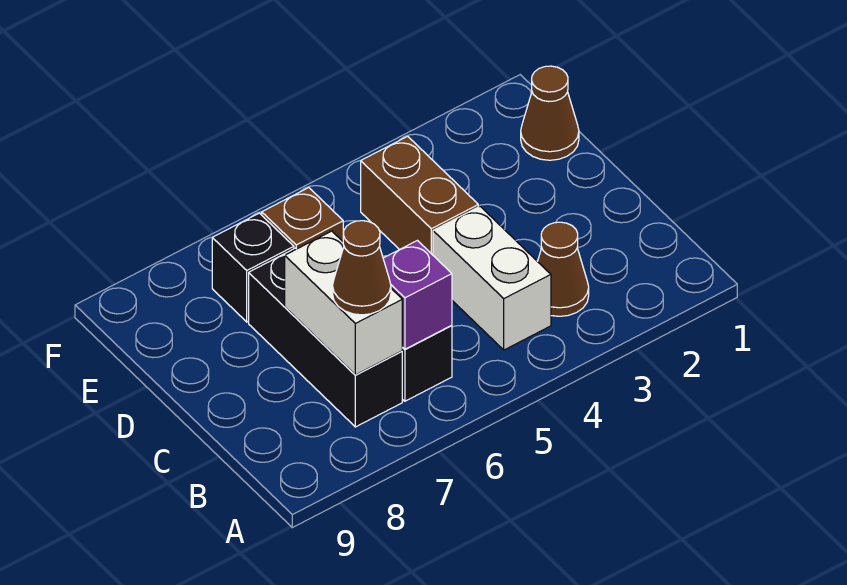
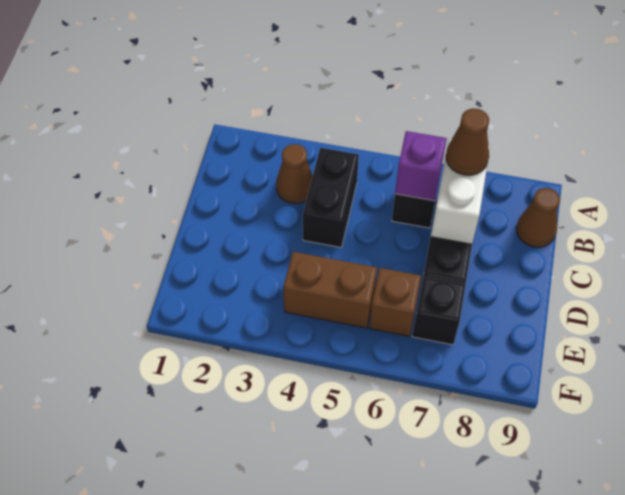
white brick B4:C4 level 1 -> black brick B4:C4 level 1
brown brick D4:E4 level 1 -> brown brick E4:E5 level 1
brown cone E1 level 1 -> brown cone B9 level 1

